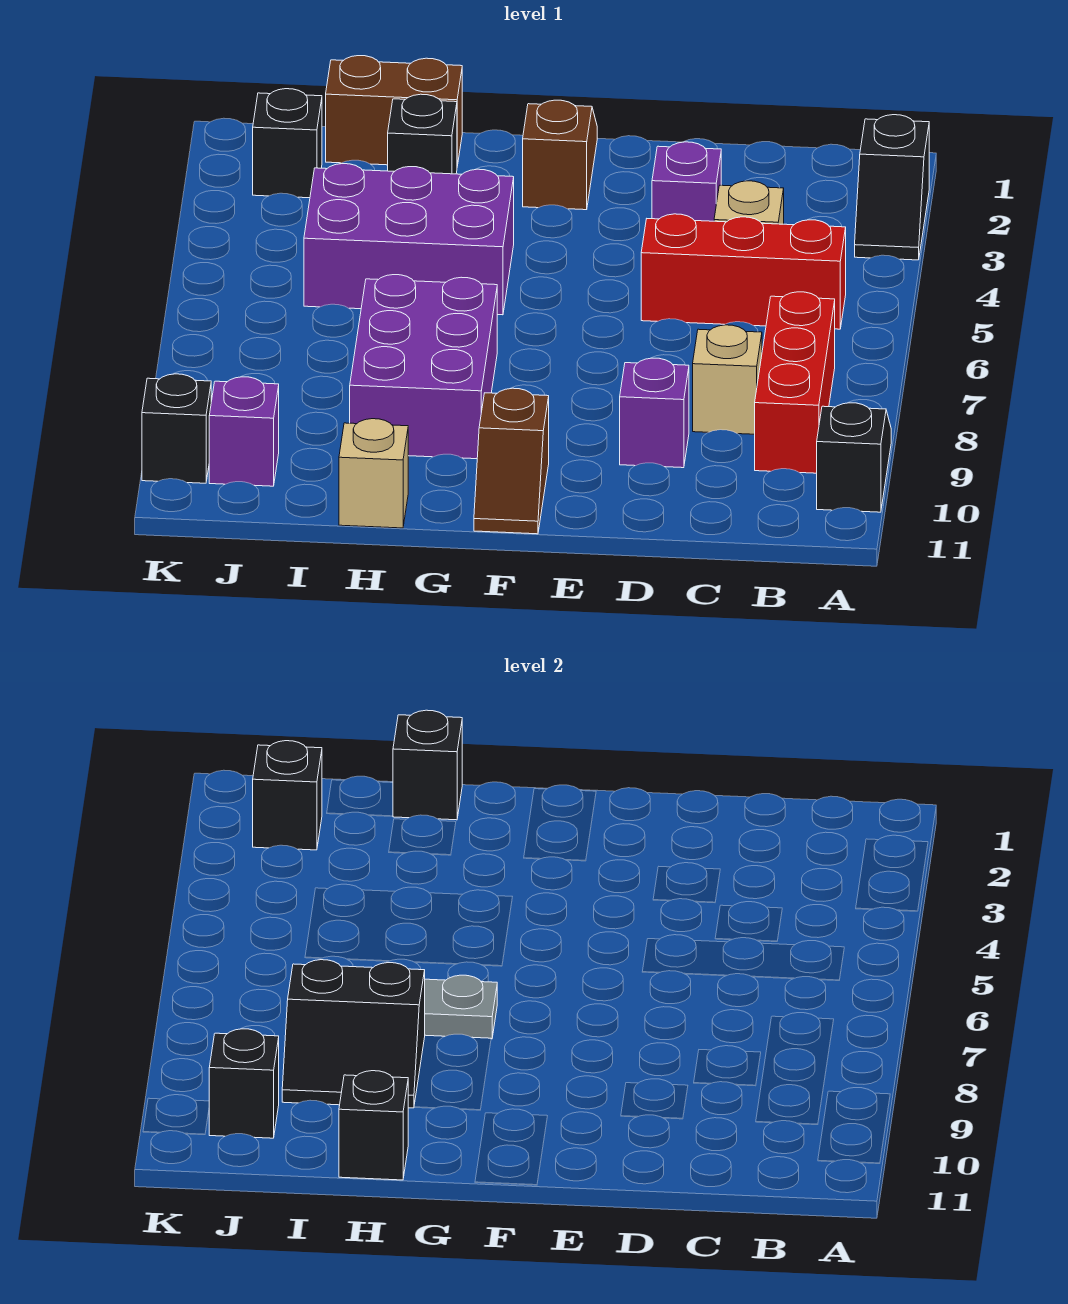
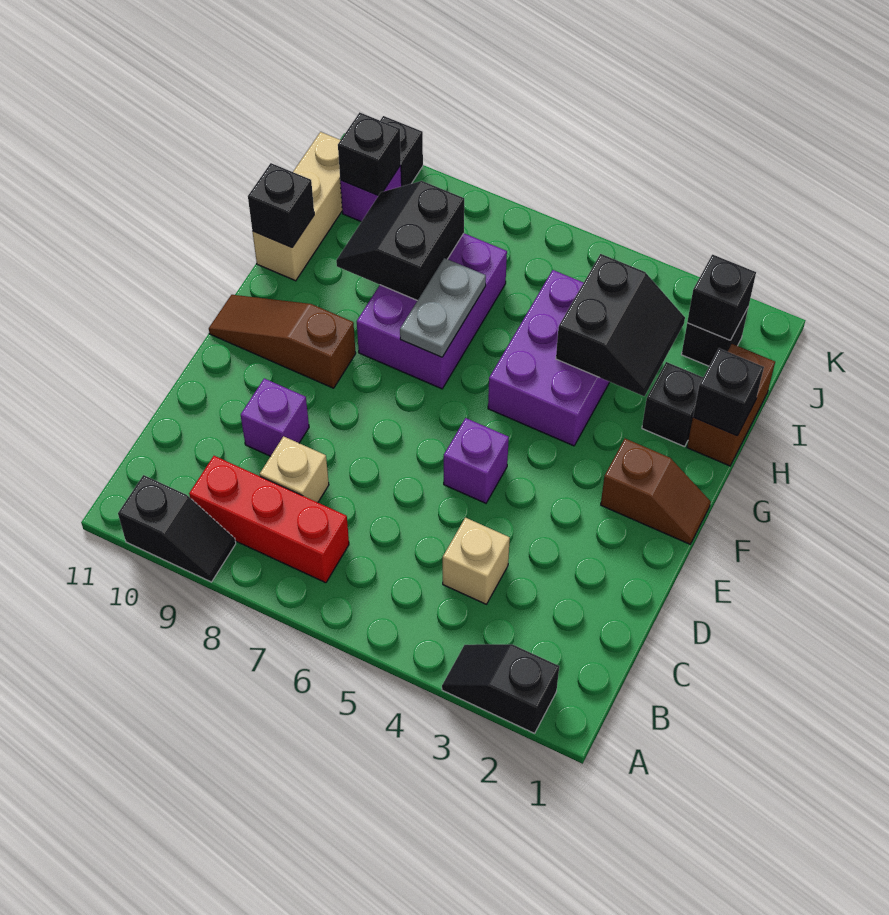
red brick B5:D5 level 1 -> none
purple brick D3 level 1 -> purple brick E5 level 1
brown slope F10:F11 level 1 top 10 -> brown slope F9:F11 level 1 top 9
purple brick G7:H9 level 1 -> purple brick G7:I8 level 1
none -> black slope H3:I4 level 2 top 4
tan brick H11 level 1 -> tan brick H11:J11 level 1

